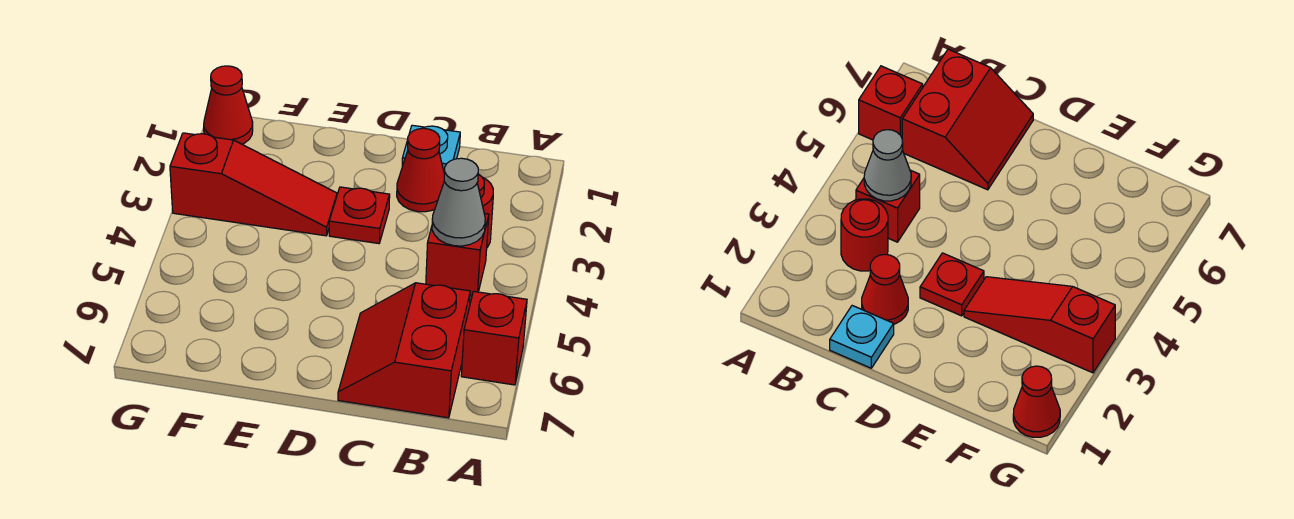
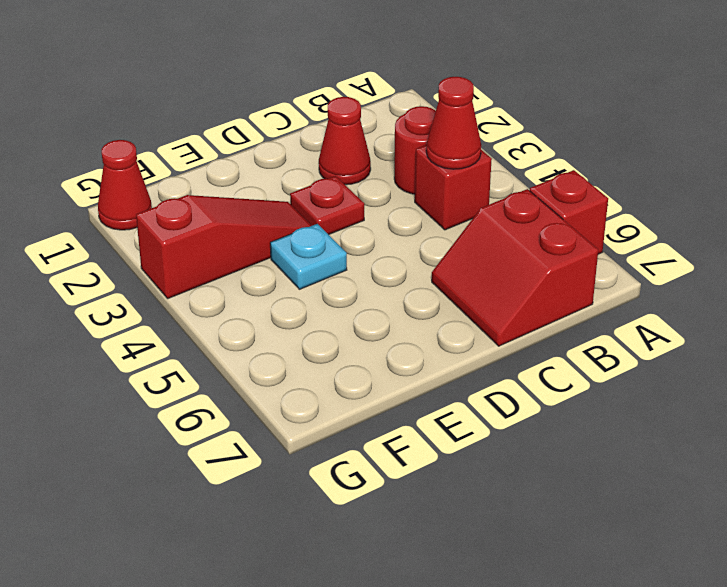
grey cone B4 level 2 -> red cone B4 level 2
cyan plate C1 level 1 -> cyan plate E4 level 1

